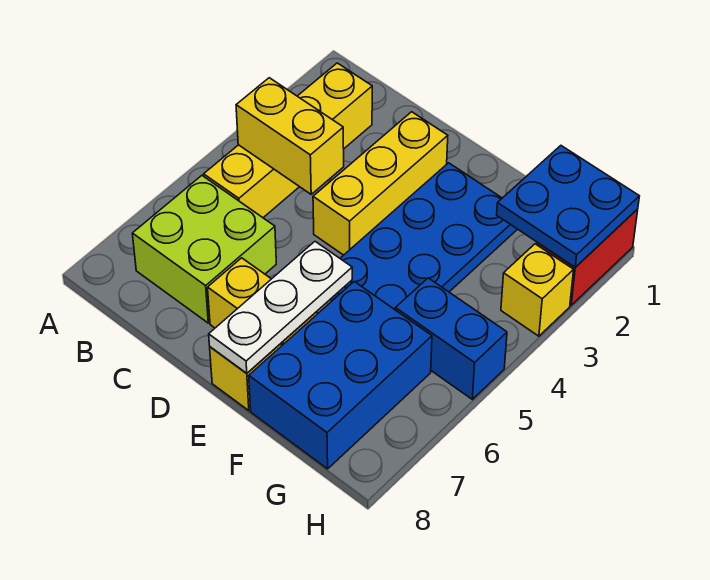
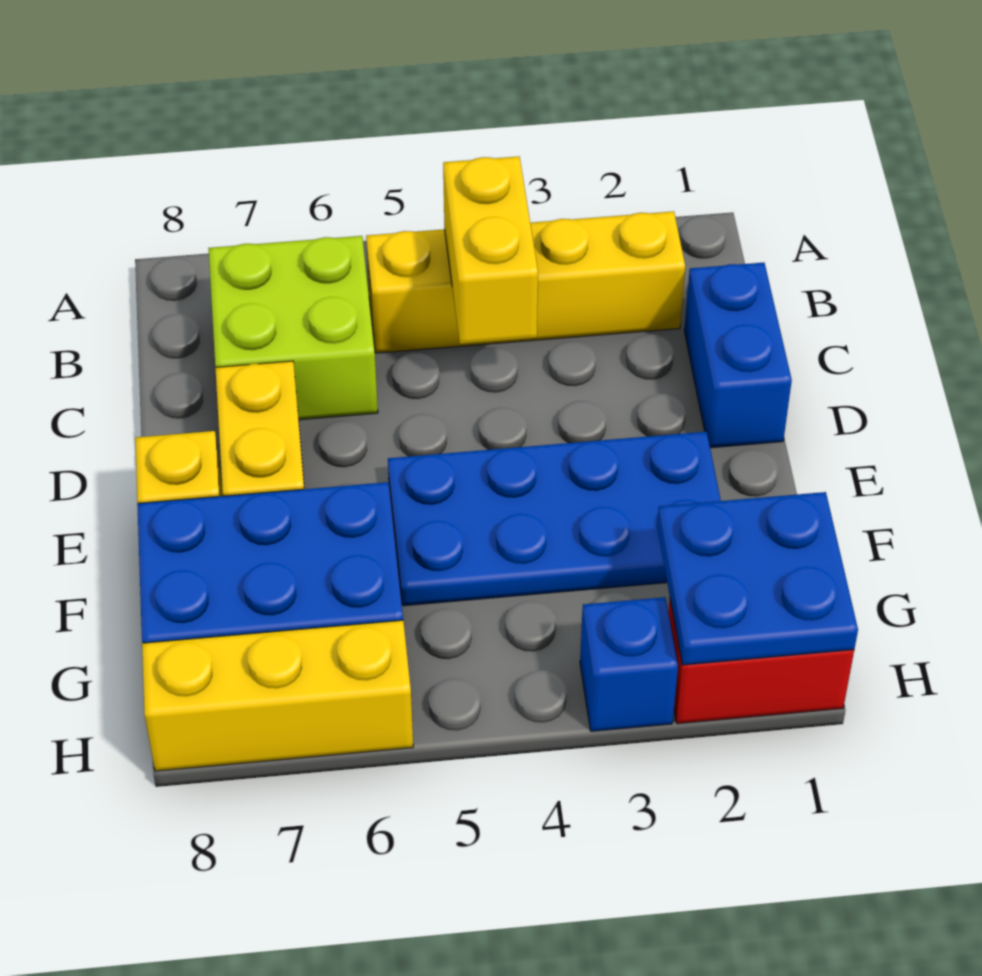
yellow brick D2:D4 level 1 -> yellow brick H6:H8 level 1
white plate E6:E8 level 2 -> none
blue brick G5:H5 level 1 -> blue brick C1:D1 level 1
yellow brick H3 level 1 -> blue brick H3 level 1

